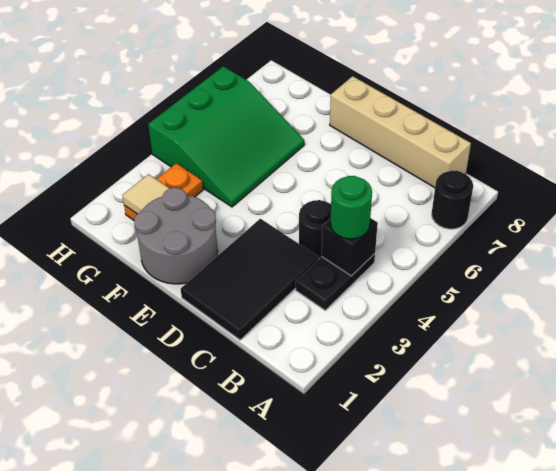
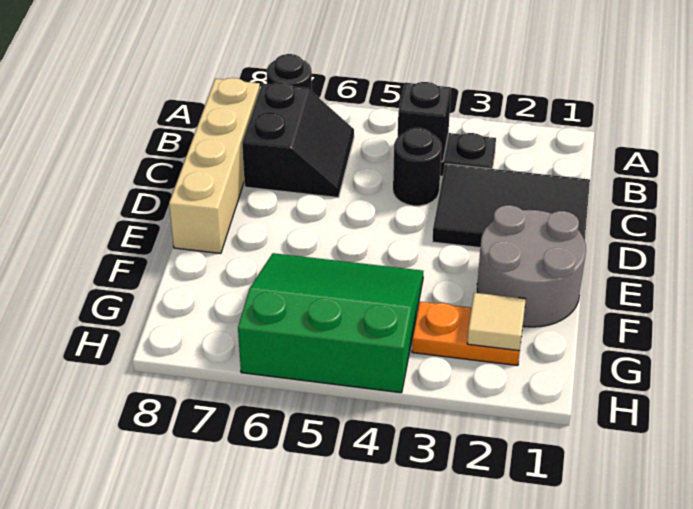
green round brick B4 level 3 -> none
none -> black slope B6:C7 level 1 top 7

